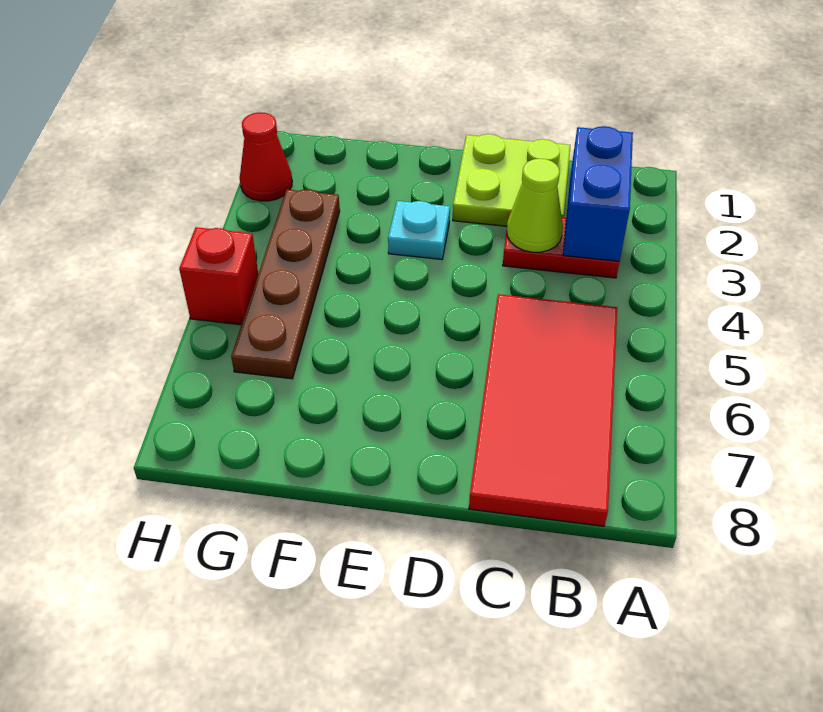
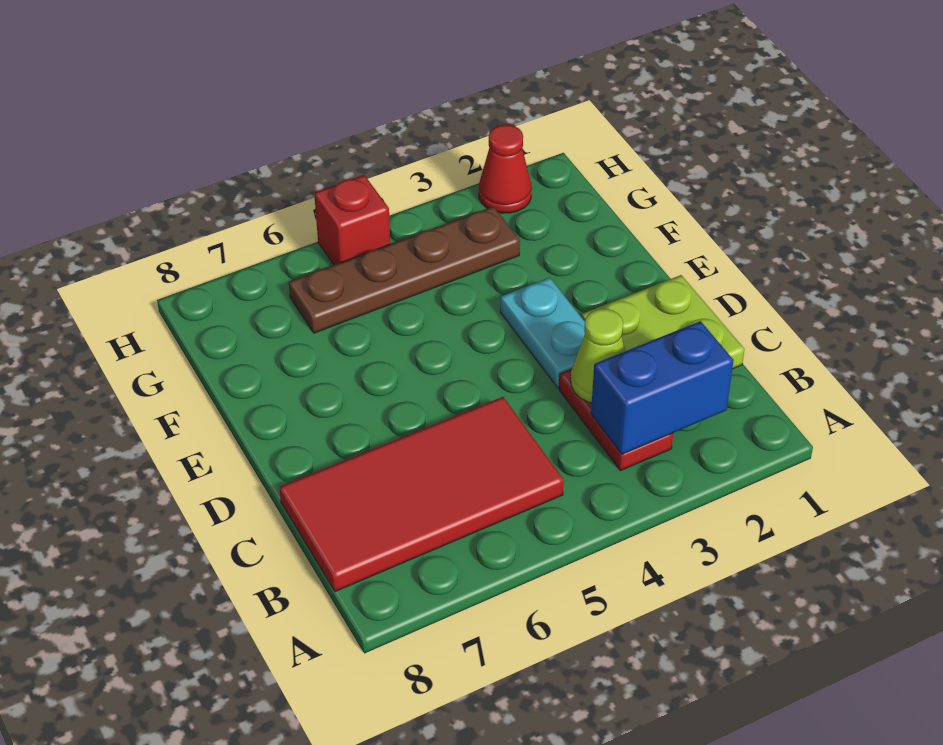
cyan plate E3 level 1 -> cyan plate D3:E3 level 1

